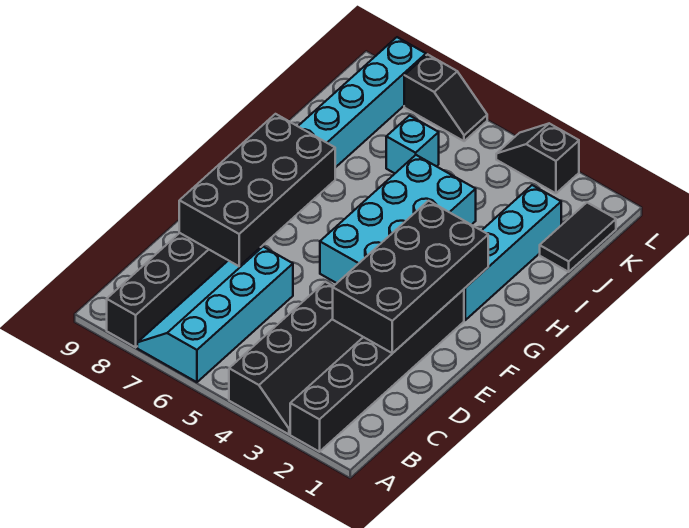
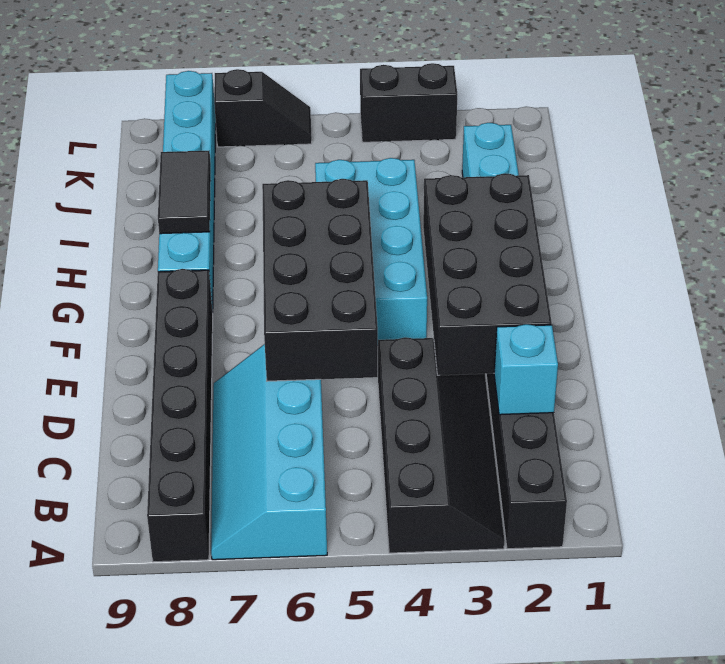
black brick D7:G8 level 2 -> black brick D5:G6 level 2
black tile J1:K1 level 1 -> black tile H8:I8 level 2
cyan brick J6 level 1 -> cyan brick C2 level 2
black slope L3:L4 level 1 top 3 -> black brick L3:L4 level 1

